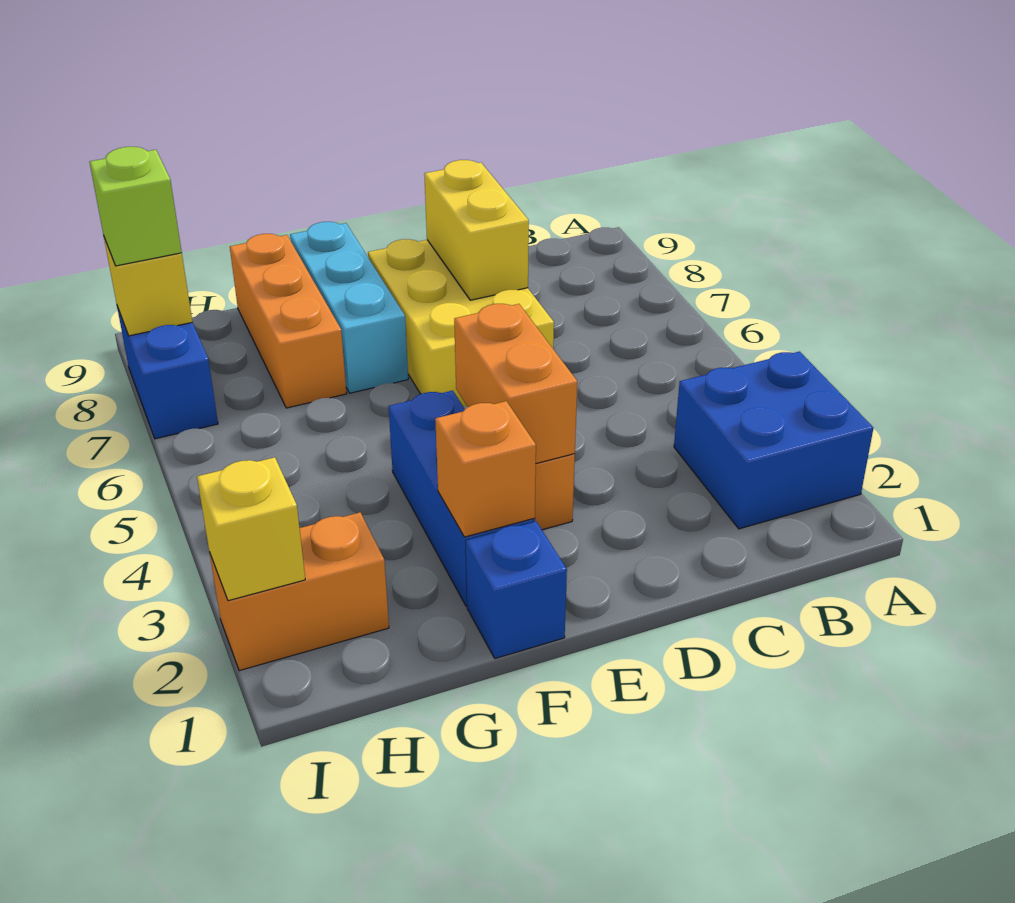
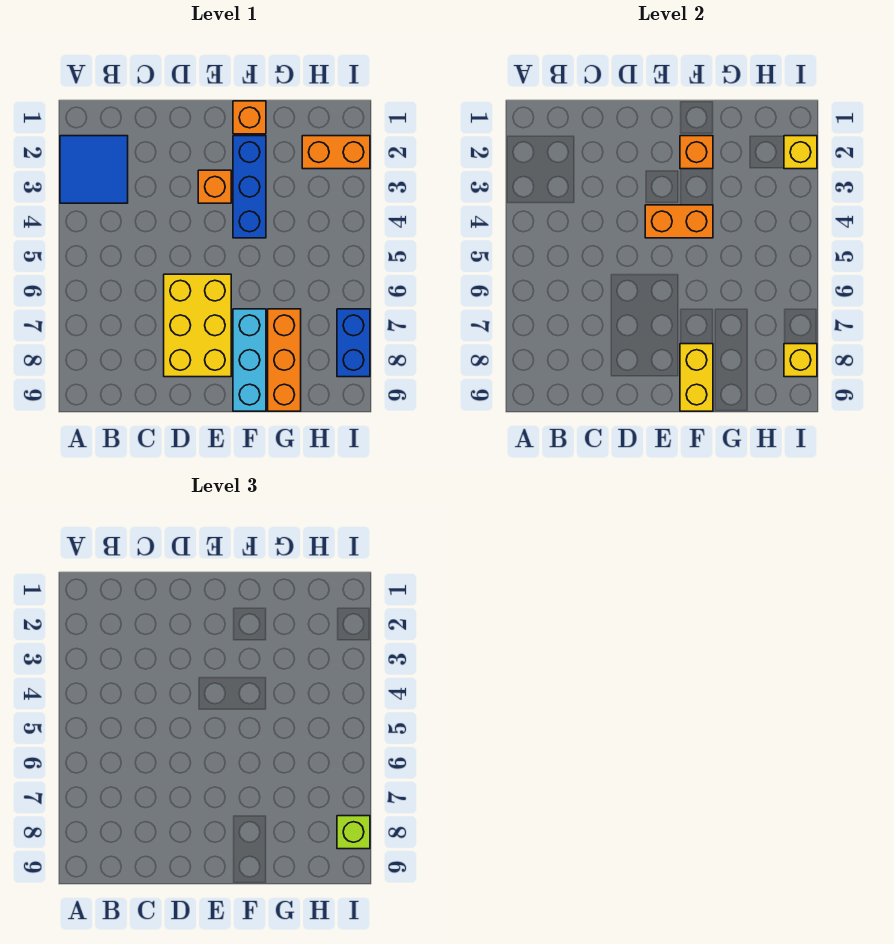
blue brick A2:B3 level 1 -> blue tile A2:B3 level 1
yellow brick D7:D8 level 2 -> yellow brick F8:F9 level 2
orange brick E3:E4 level 2 -> orange brick E4:F4 level 2
blue brick F1 level 1 -> orange brick F1 level 1

